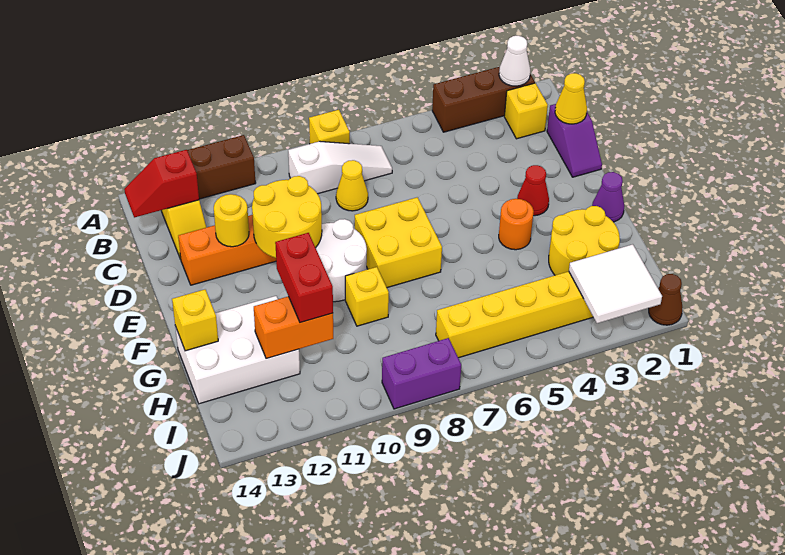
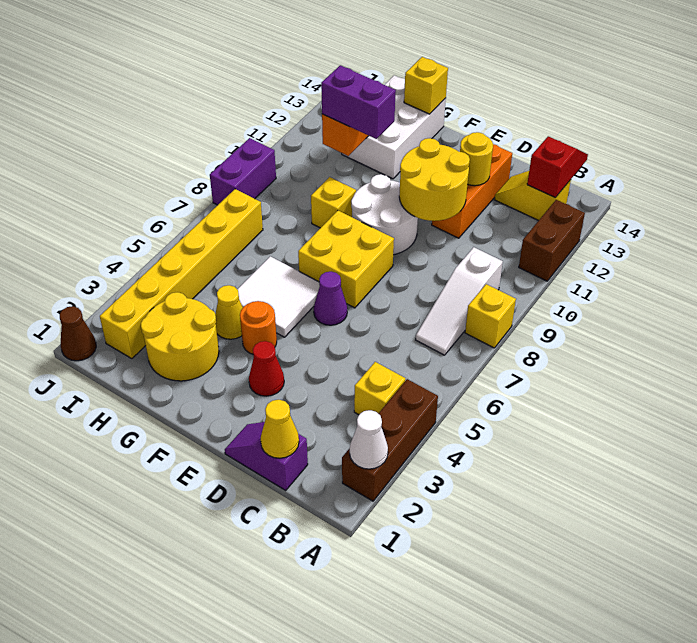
yellow brick B2 level 1 -> yellow brick B4 level 1
yellow cone C8 level 1 -> yellow cone G4 level 1
purple cone F1 level 1 -> purple cone E6 level 1
red brick G11:H11 level 3 -> purple brick G11:H11 level 3
white tile I2:J3 level 2 -> white tile F5:G6 level 1

